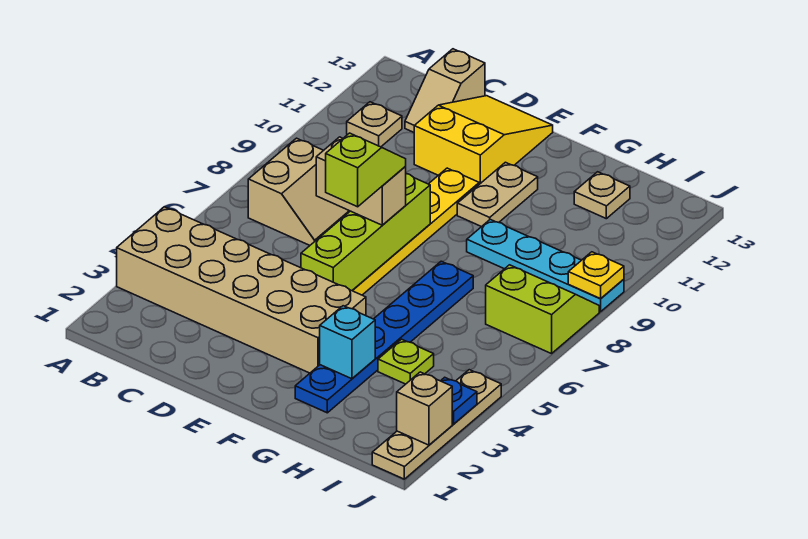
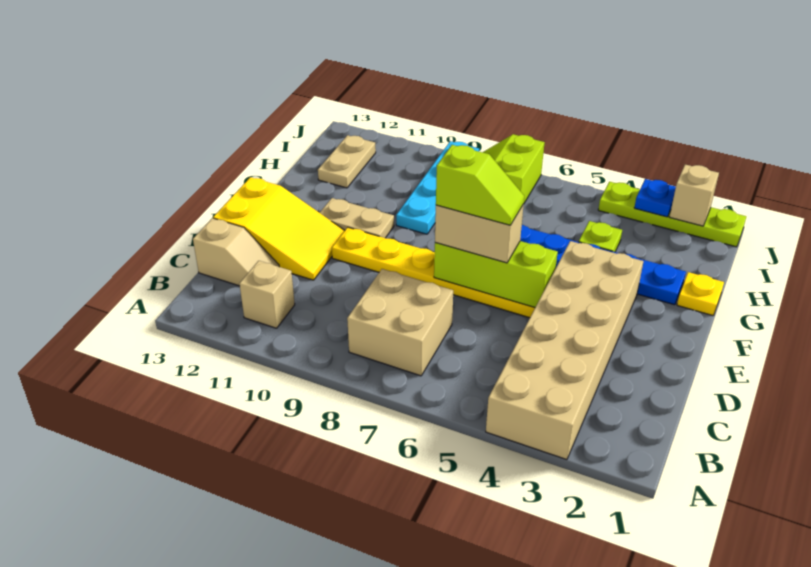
tan slope B7:C8 level 1 top B -> tan brick B7:C8 level 1
tan plate B11 level 1 -> tan brick B11 level 1
tan brick D7:E7 level 3 -> tan brick E6:E7 level 3
yellow slope D11:E13 level 1 top 11 -> yellow slope D11:E13 level 1 top 13
lime brick E5:E8 level 2 -> lime brick E5:E7 level 2
lime slope E6:E7 level 4 top 6 -> lime slope E6:E7 level 4 top 7
cyan brick G3 level 2 -> none
tan plate H12 level 1 -> tan plate H12:I12 level 1
tan plate J1:J4 level 1 -> lime plate J1:J4 level 1
yellow plate J9 level 2 -> yellow plate G1 level 1

